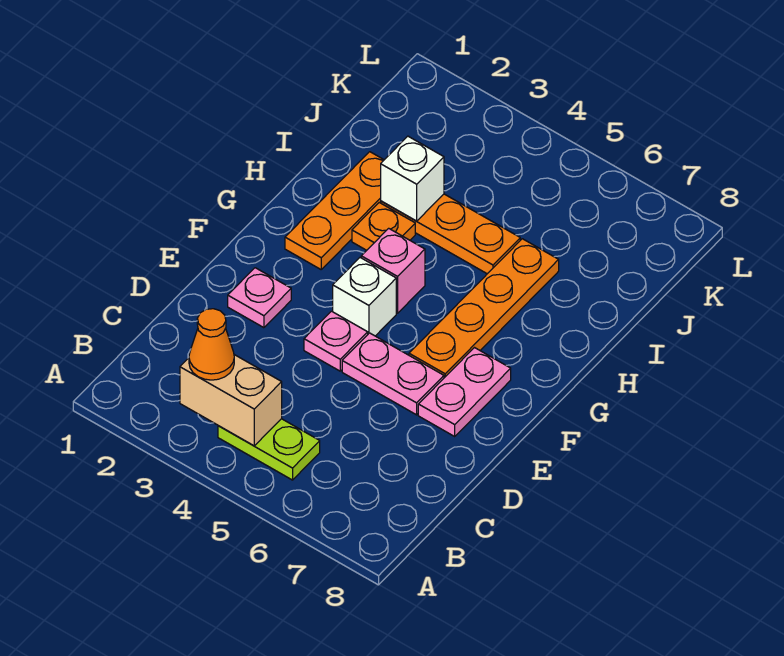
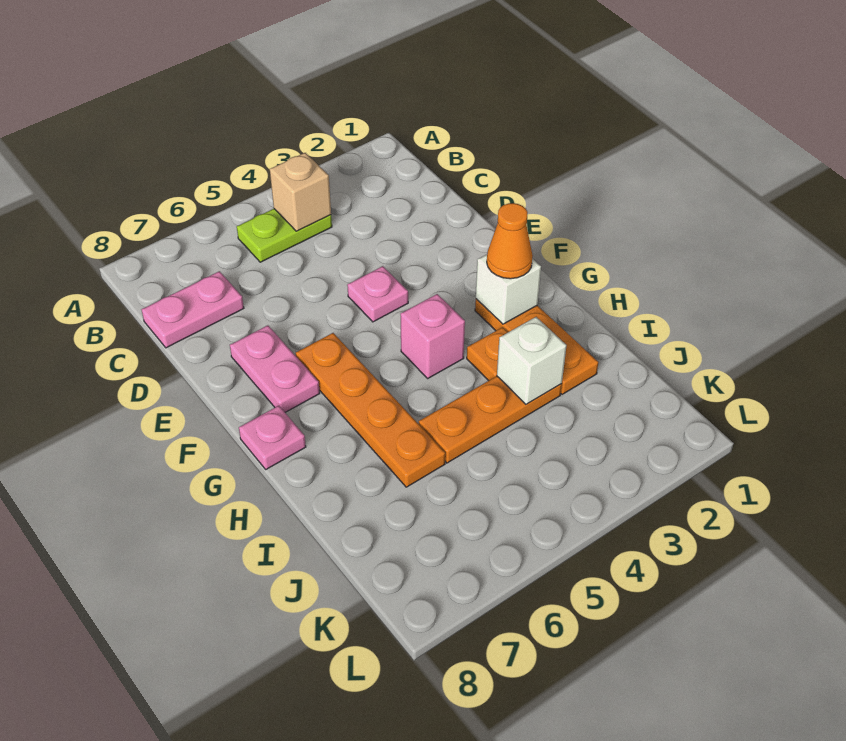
tan brick B3:B4 level 2 -> tan brick B4 level 2
orange cone B3 level 3 -> orange cone G2 level 3
pink plate E2 level 1 -> pink plate G8 level 1
pink plate E5:E6 level 1 -> pink plate C7:C8 level 1
white brick F4 level 1 -> white brick G2 level 2

